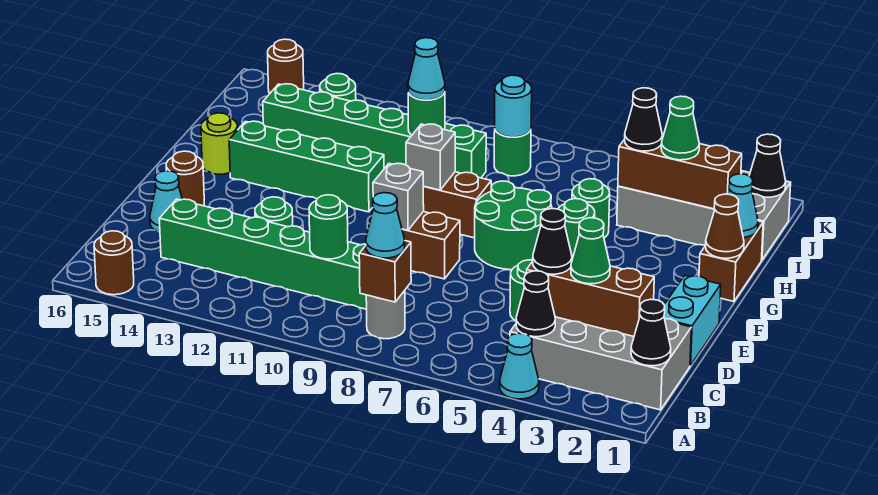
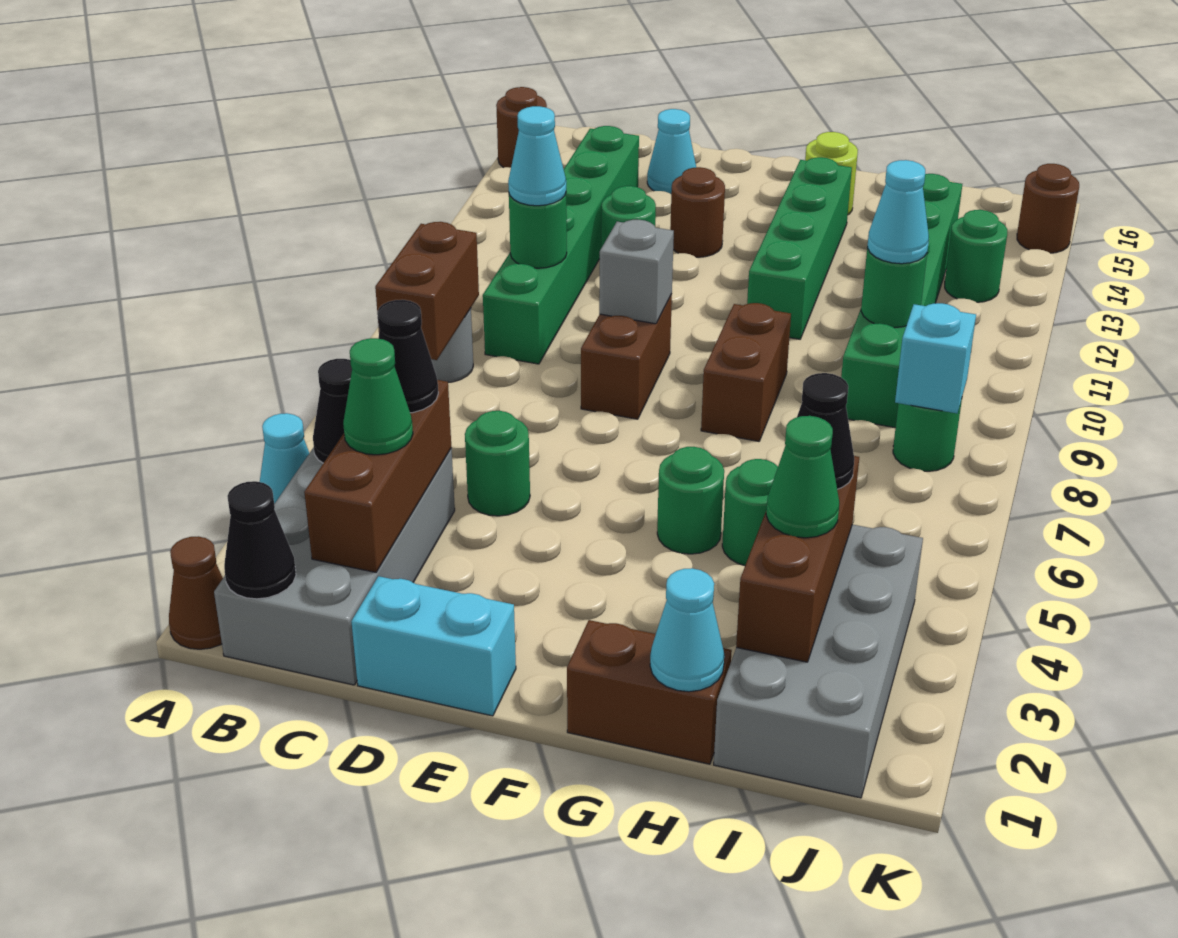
brown brick B8 level 2 -> brown brick B7:B8 level 2
cyan cone B8 level 3 -> cyan cone C10 level 3
brown round brick E15 level 1 -> brown round brick E13 level 1
green round brick F6:G7 level 1 -> none
brown cone G1 level 2 -> brown cone A1 level 1
grey brick G9 level 2 -> none
black cone J1 level 2 -> none
cyan round brick J8 level 2 -> cyan brick J8 level 2

